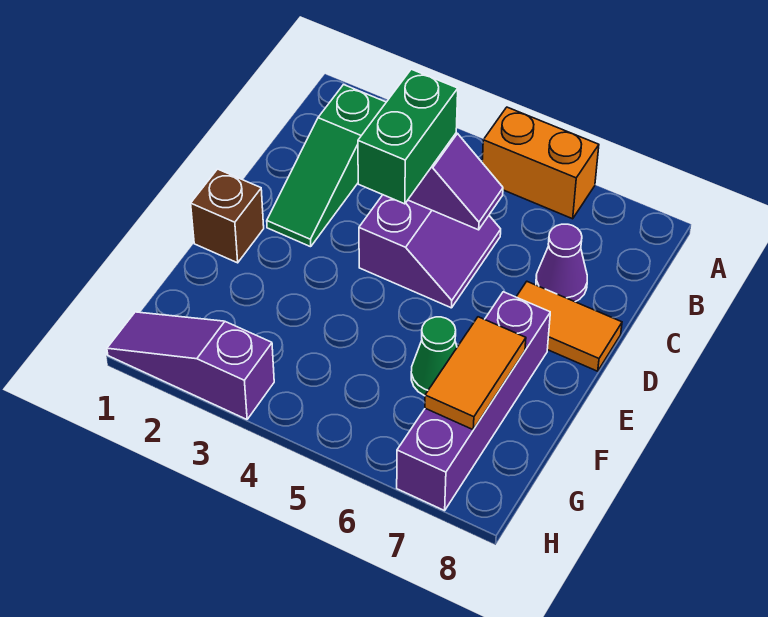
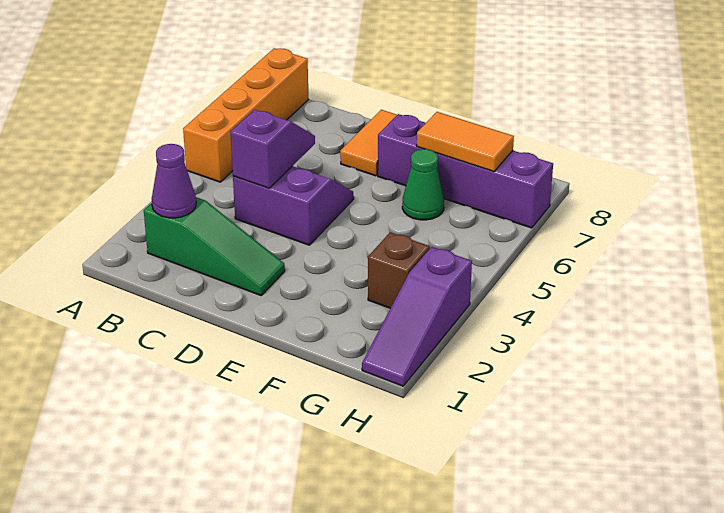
orange brick A5:A6 level 1 -> orange brick A5:A8 level 1
green brick C4:D4 level 3 -> none
purple cone C7 level 1 -> purple cone B2 level 2
brown brick E1 level 1 -> brown brick G3 level 1

